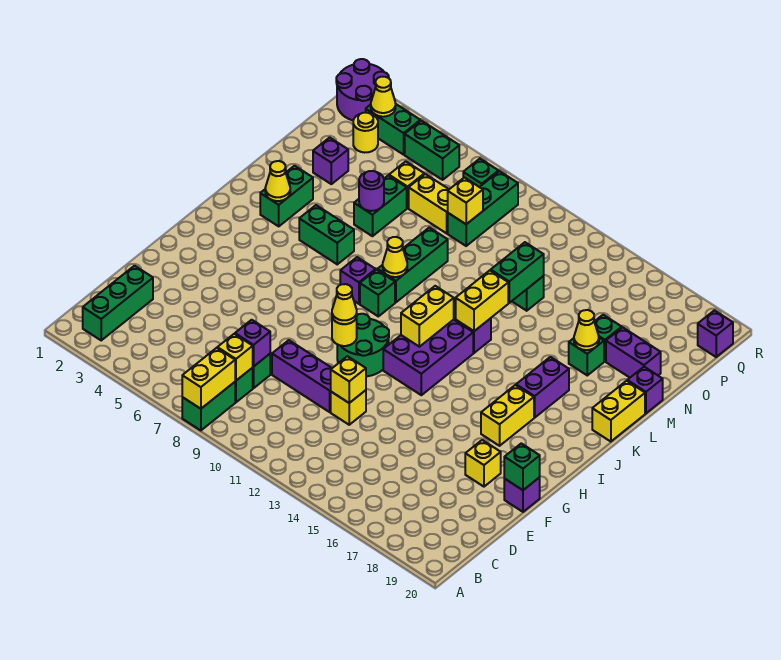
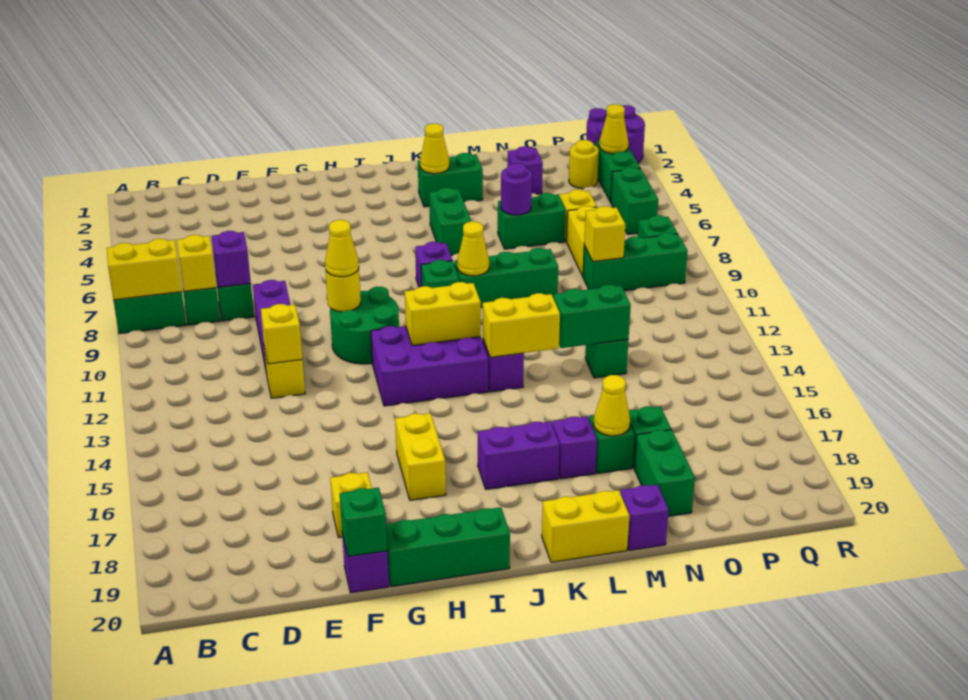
green brick B2:D2 level 1 -> green brick G20:I20 level 1
yellow brick H17:I17 level 1 -> yellow brick H16:H17 level 1
purple brick N18:N19 level 1 -> green brick N18:N19 level 1
purple brick Q20 level 1 -> purple brick L17 level 1

